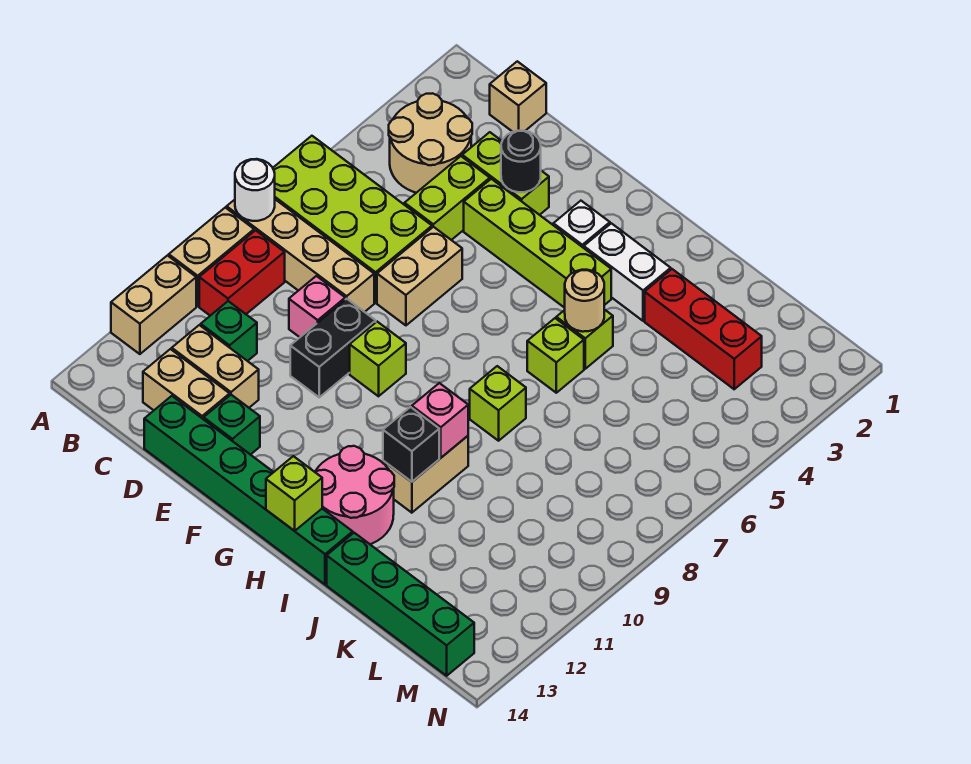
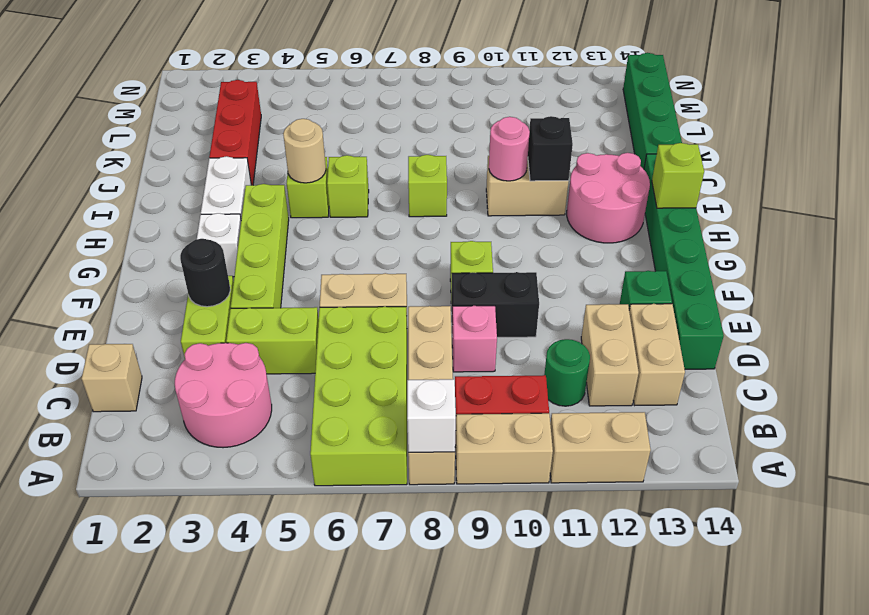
white round brick A8 level 2 -> white brick A8 level 2
tan round brick B3:C4 level 1 -> pink round brick B3:C4 level 1
green brick C11 level 1 -> green round brick C11 level 1
pink brick I10 level 2 -> pink round brick I10 level 2

